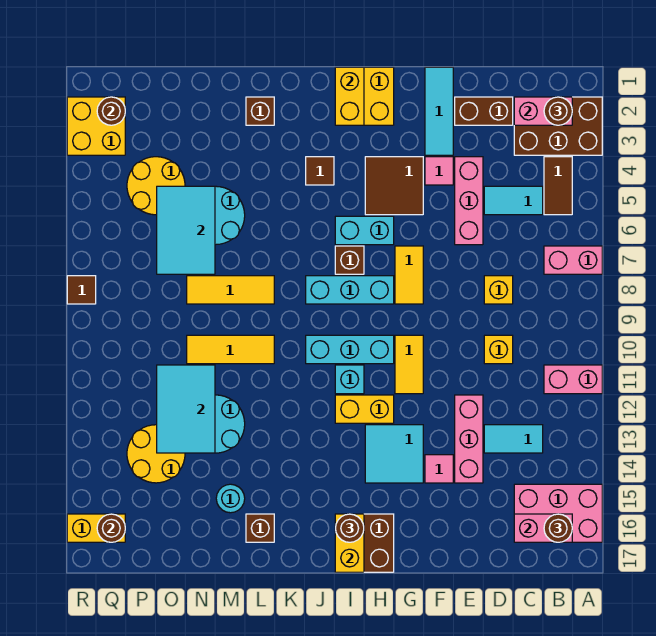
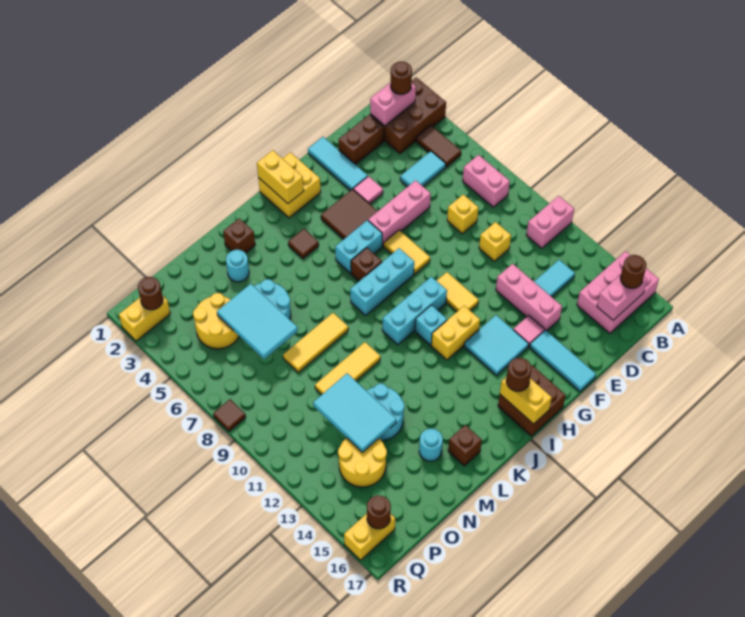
pink brick A7:B7 level 1 -> pink brick B7:B8 level 1
pink brick E4:E6 level 1 -> pink brick E6:G6 level 1
none -> cyan tile F15:F17 level 1
none -> cyan round brick M3 level 1
yellow brick Q2:R3 level 1 -> yellow brick Q2:R2 level 1

